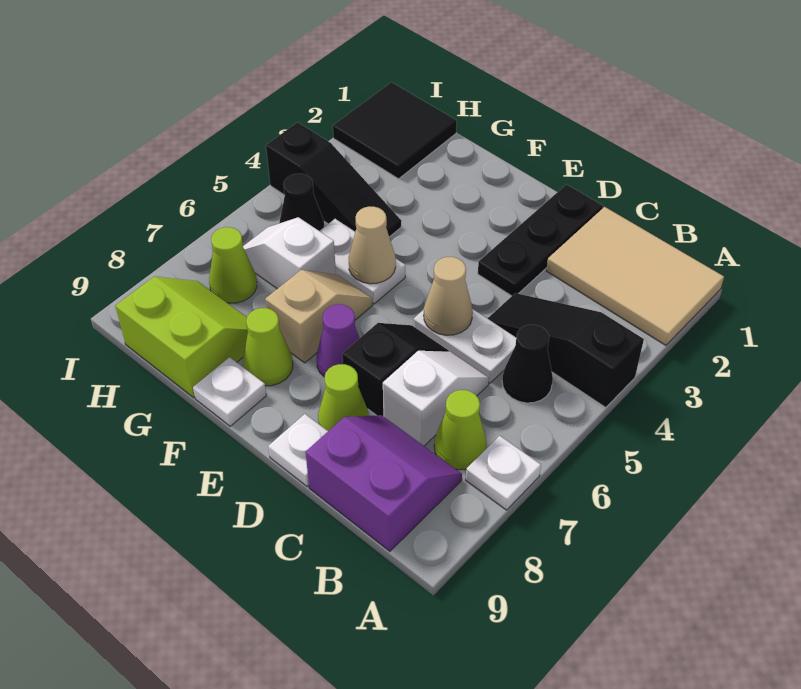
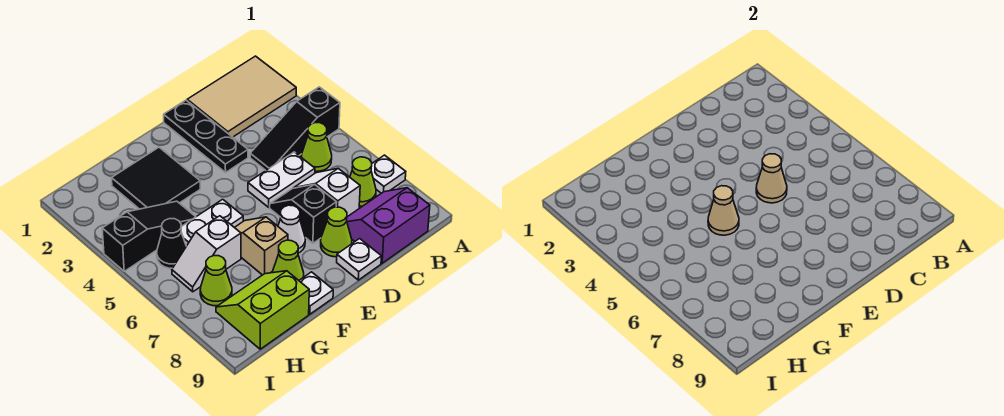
black cone B5 level 1 -> lime cone B5 level 1
purple cone E7 level 1 -> white cone E7 level 1
black tile H1:I2 level 1 -> black tile F2:G3 level 1

